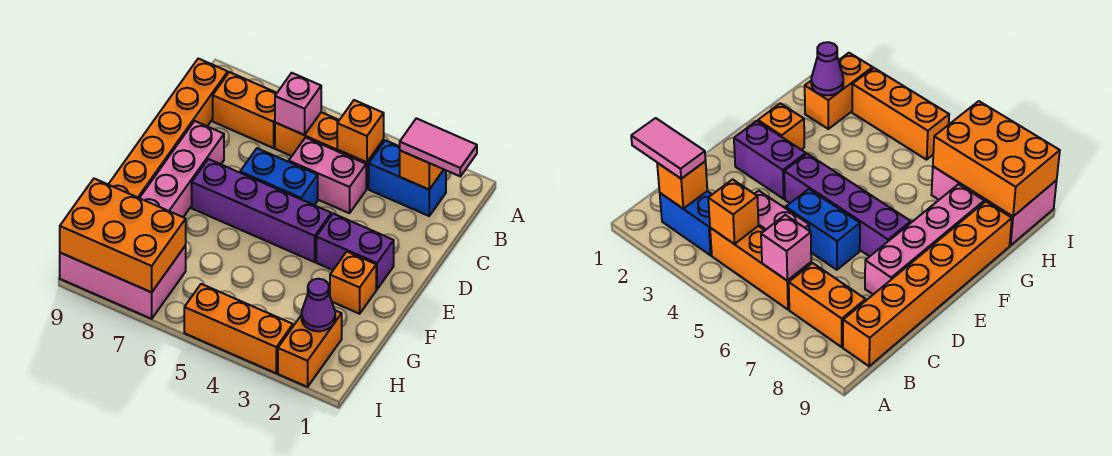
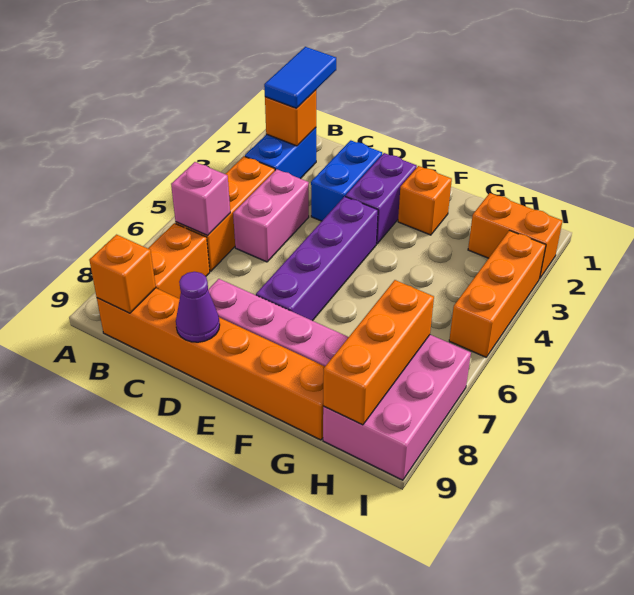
pink tile B1:B2 level 3 -> blue tile B1:B2 level 3
orange brick B4 level 2 -> orange brick B9 level 2
blue brick D5:D6 level 1 -> blue brick D2:D3 level 1
purple cone H2 level 2 -> purple cone D9 level 2
orange brick H7:I9 level 2 -> orange brick H7:H9 level 2

